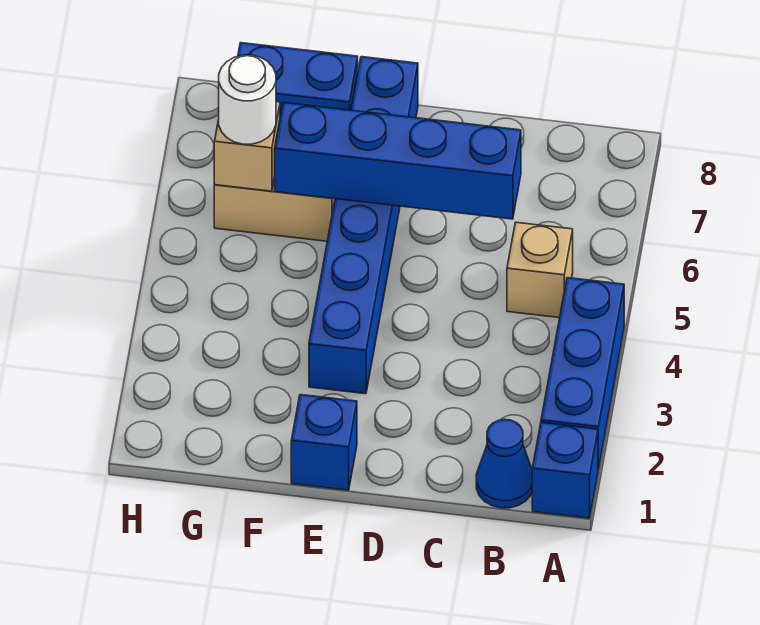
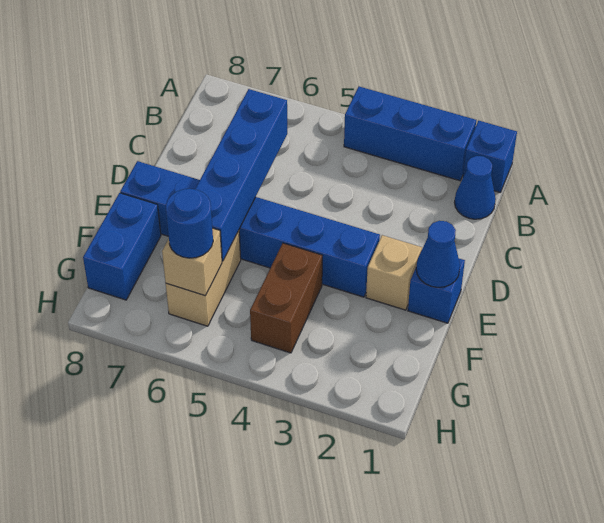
tan brick B5 level 1 -> tan brick E2 level 1
none -> blue cone E1 level 2
none -> brown brick F4:G4 level 1
white round brick G6 level 3 -> blue round brick G6 level 3

